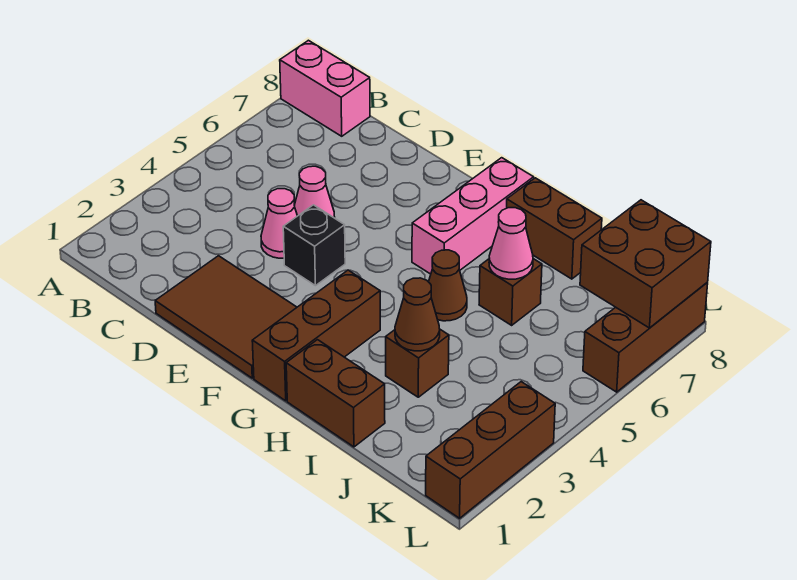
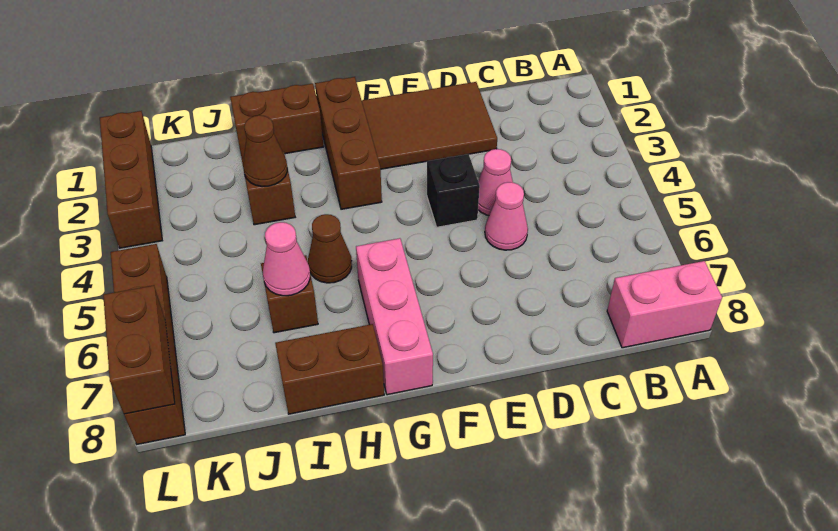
brown brick K7:L8 level 2 -> brown brick L7:L8 level 2
brown brick L6:L8 level 1 -> brown brick L5:L8 level 1

